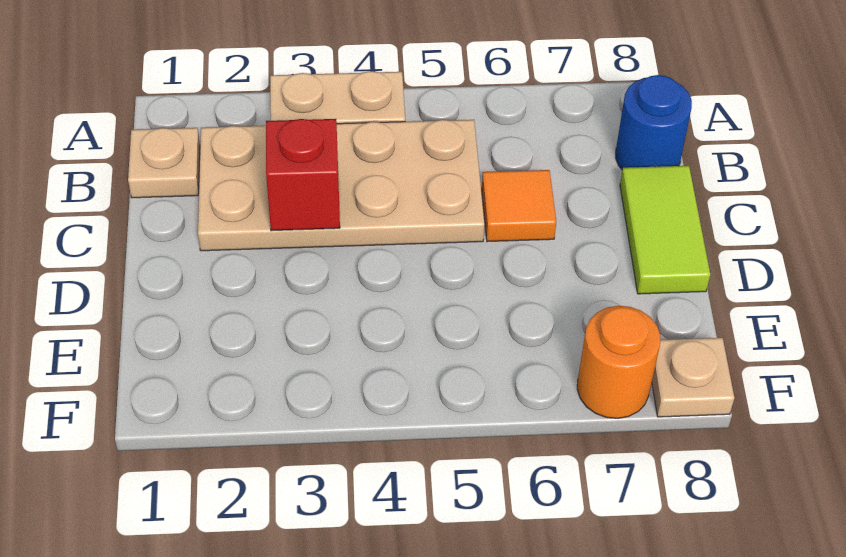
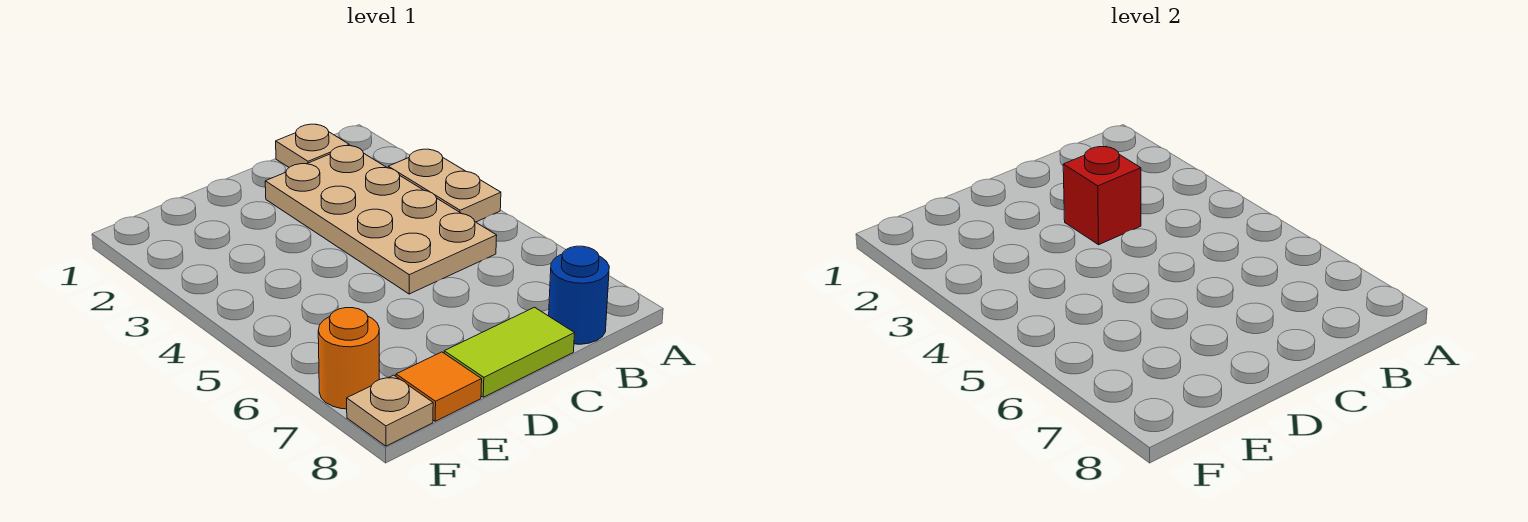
orange tile C6 level 1 -> orange tile E8 level 1

